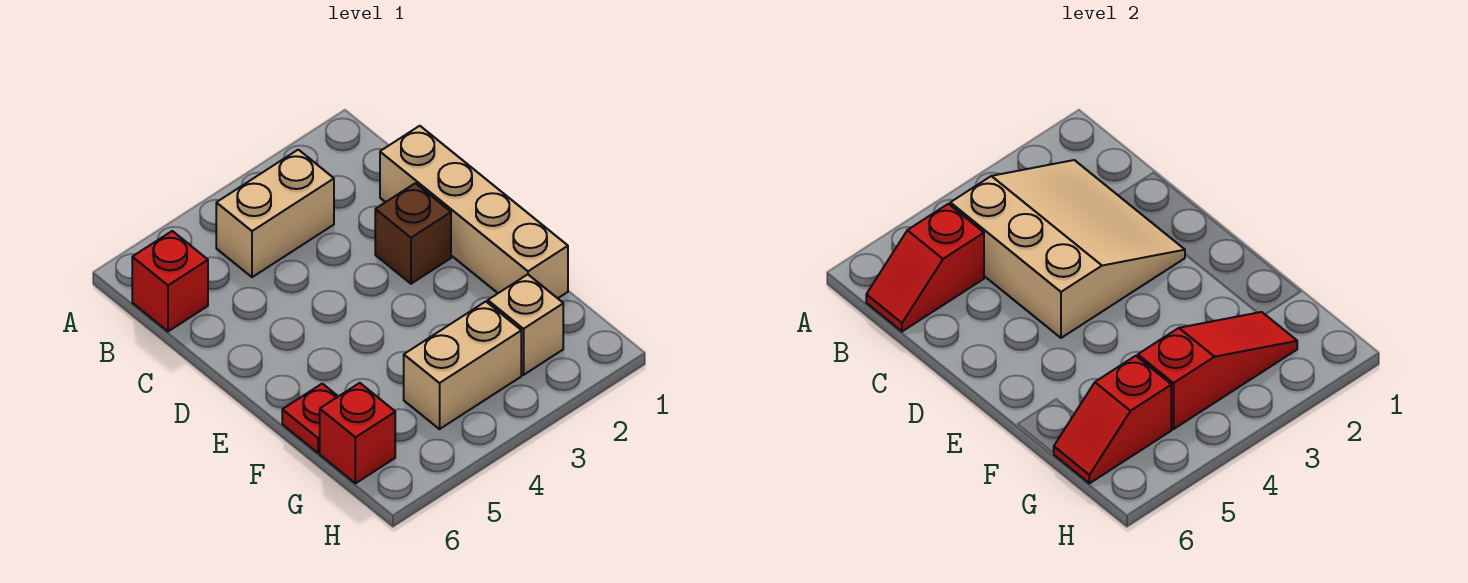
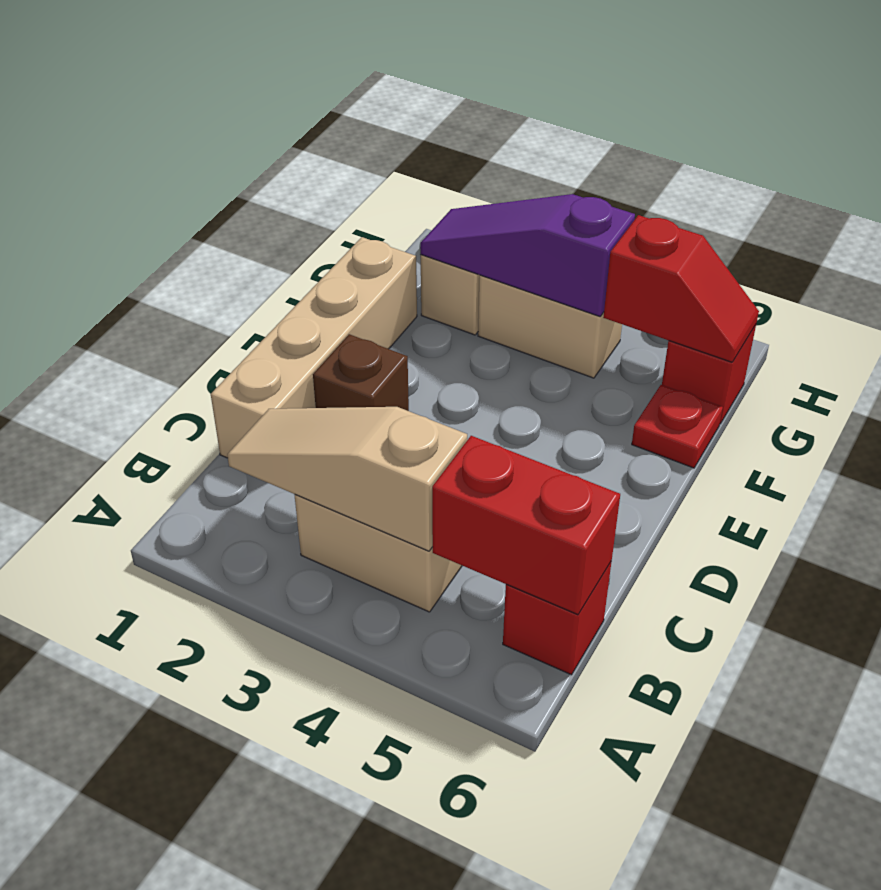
tan slope B2:D4 level 2 top 4 -> tan slope B2:B4 level 2 top 4
red slope B5:B6 level 2 top 5 -> red brick B5:B6 level 2
red slope G2:G4 level 2 top 4 -> purple slope G2:G4 level 2 top 4

